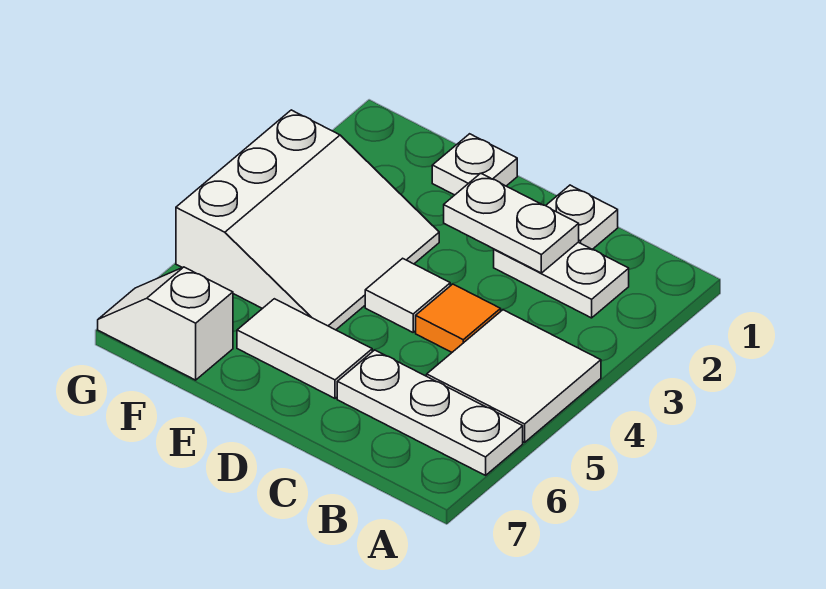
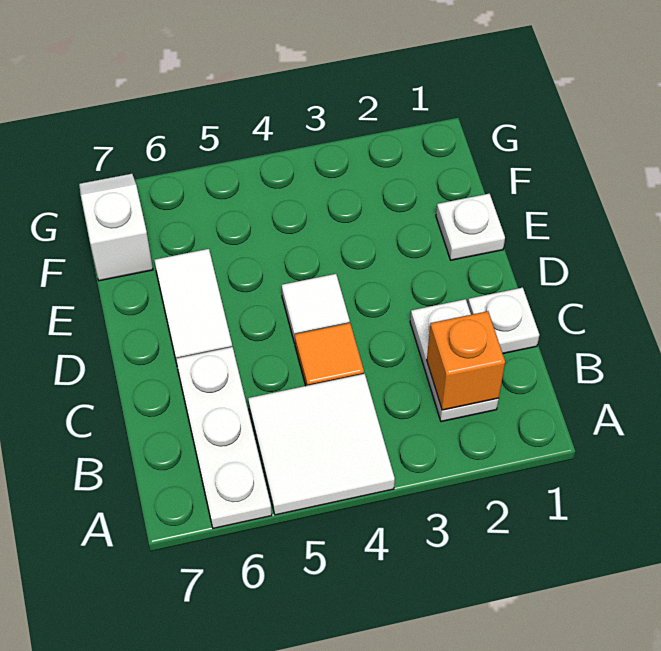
none -> orange brick B2 level 2
white plate C2:D2 level 2 -> none
white slope E3:G5 level 1 top G -> none

